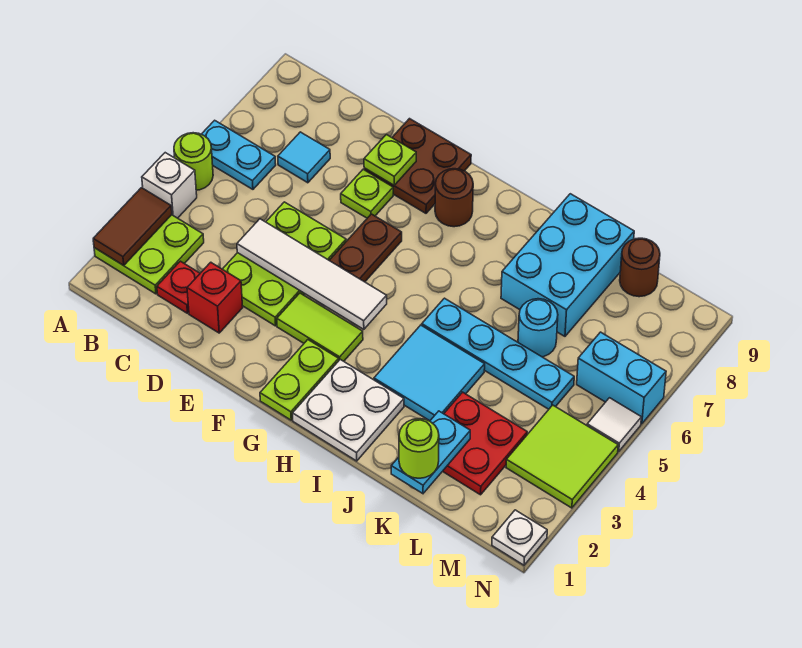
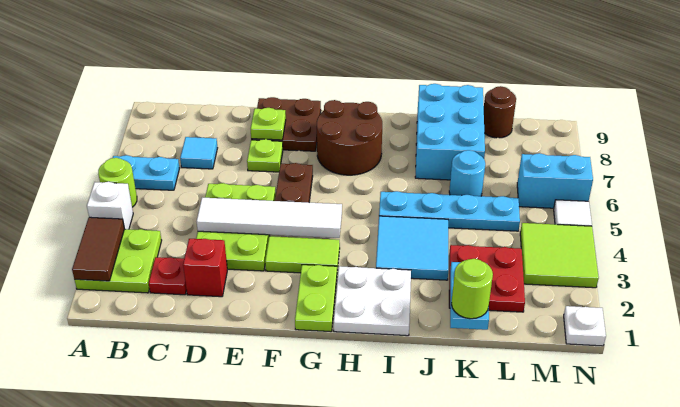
brown round brick G8 level 1 -> brown round brick G7:H8 level 1

